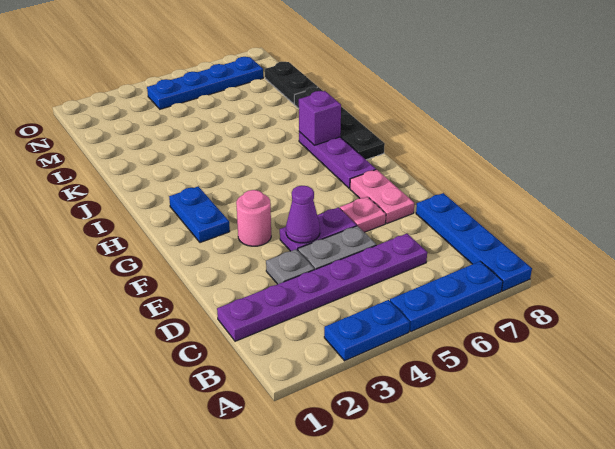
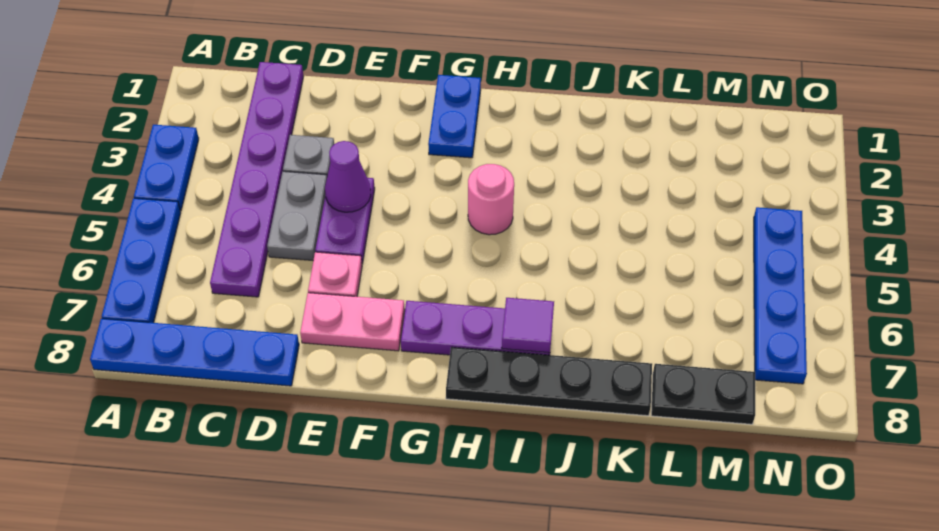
pink round brick F3 level 1 -> pink round brick H4 level 1
blue plate G2:H2 level 1 -> blue plate G1:G2 level 1
purple brick I7 level 2 -> purple tile I7 level 2

